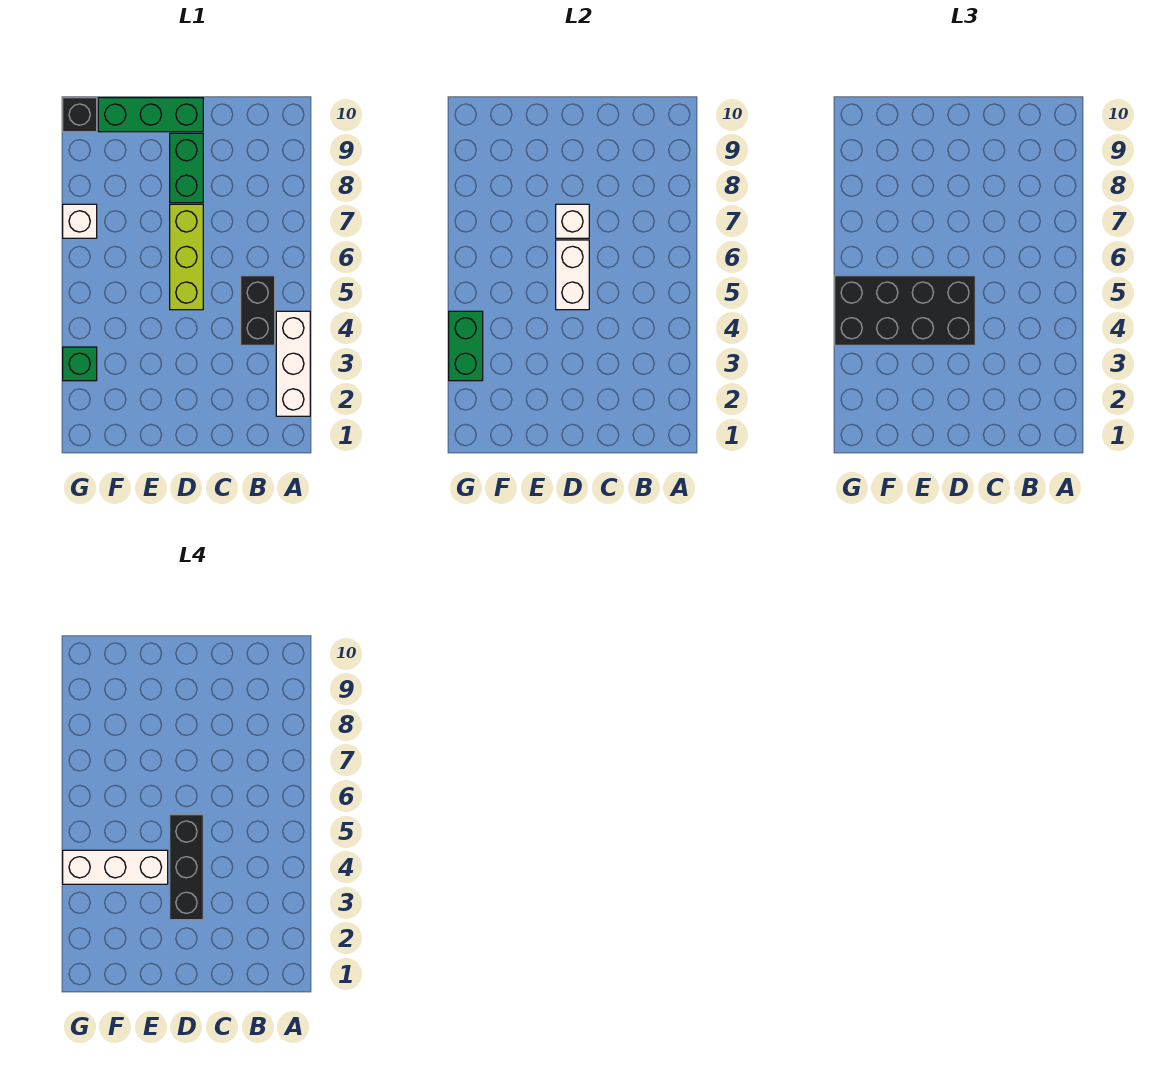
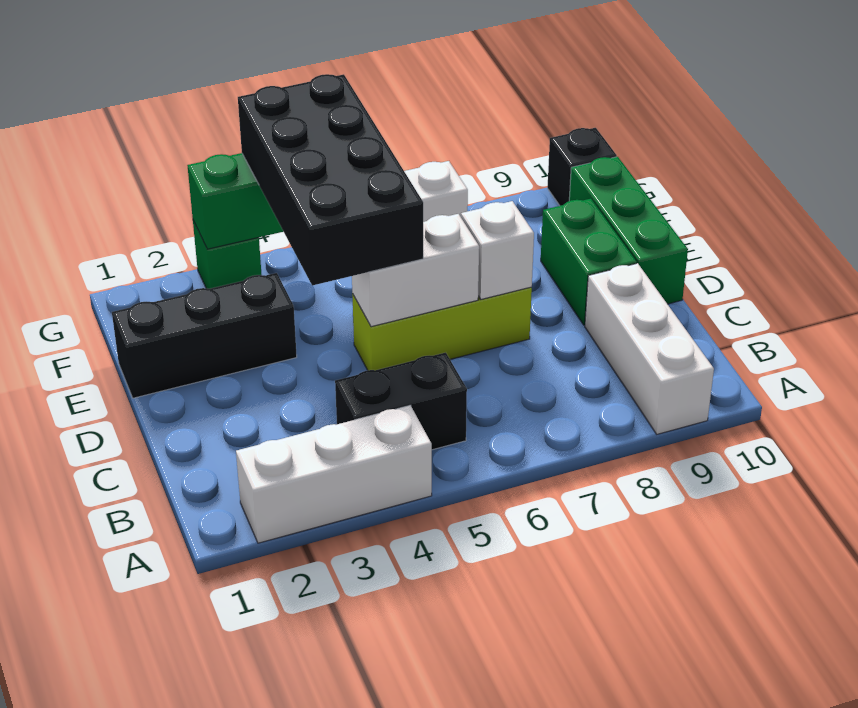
black brick D3:D5 level 4 -> black brick E1:E3 level 1
green brick D8:D9 level 1 -> green brick D9:E9 level 1
white brick E4:G4 level 4 -> white brick A9:C9 level 1

